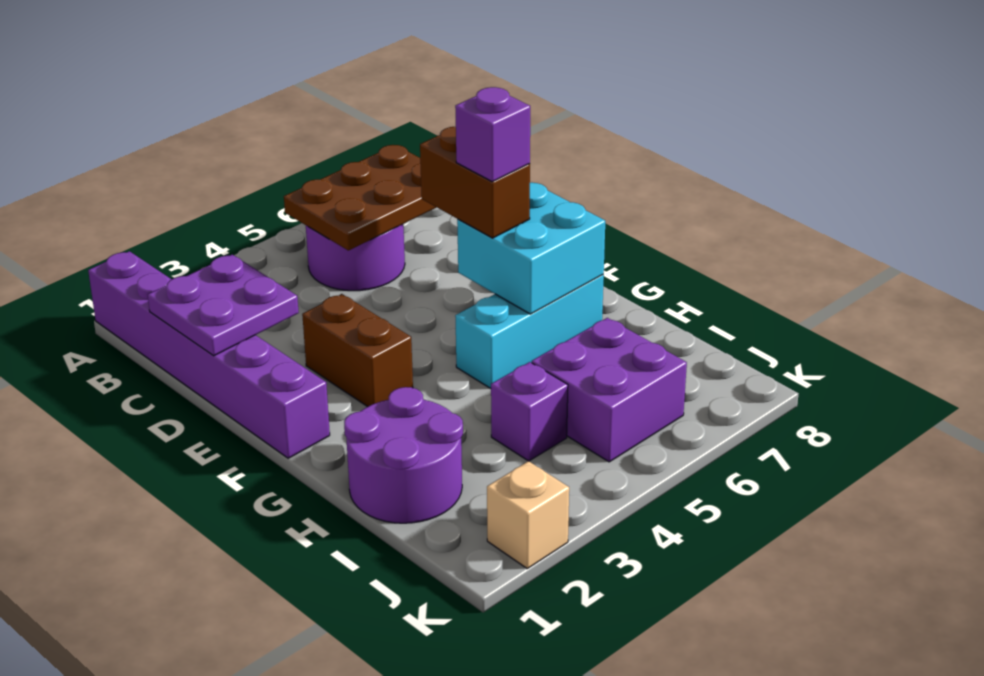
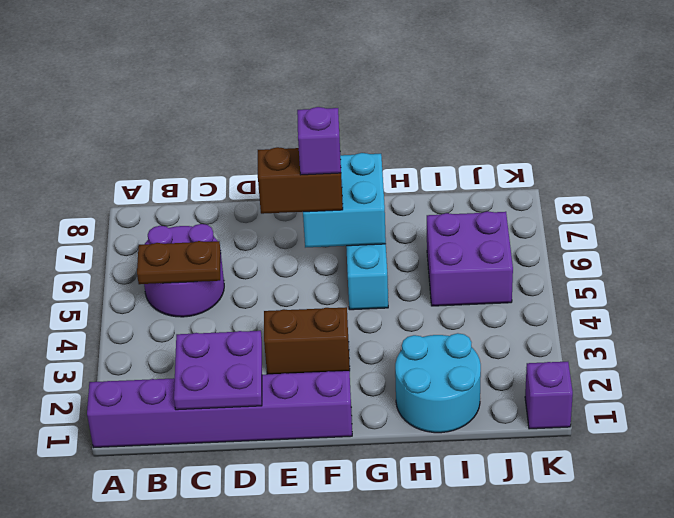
brown plate B5:C7 level 2 -> brown plate B5:C5 level 2
purple round brick H1:I2 level 1 -> cyan round brick H1:I2 level 1
purple brick I4 level 1 -> purple brick K1 level 1
tan brick K2 level 1 -> none

